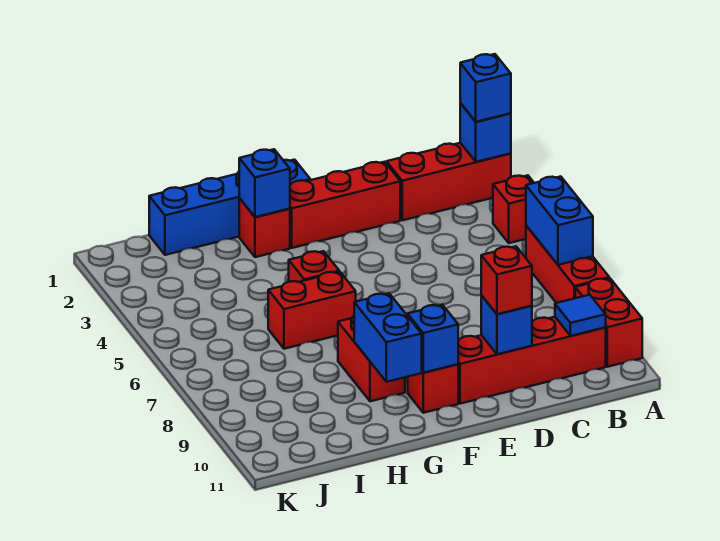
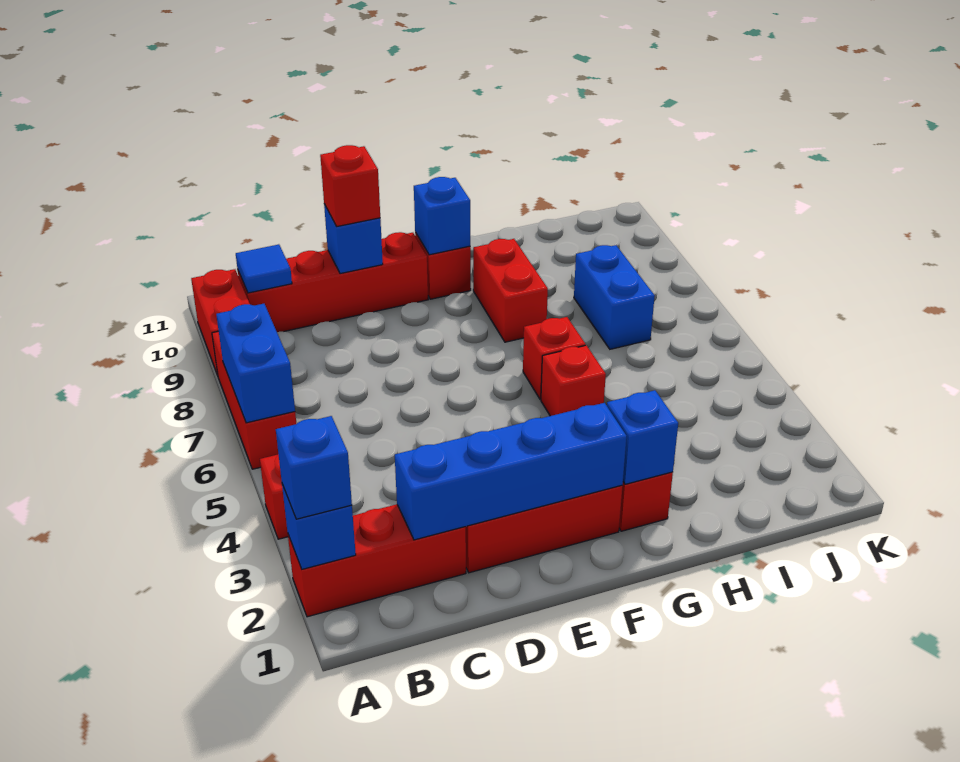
blue brick F1:I1 level 1 -> blue brick C2:F2 level 2
red brick G6:H6 level 1 -> red brick G6 level 1
blue brick G9:G10 level 2 -> blue brick I7:I8 level 1

